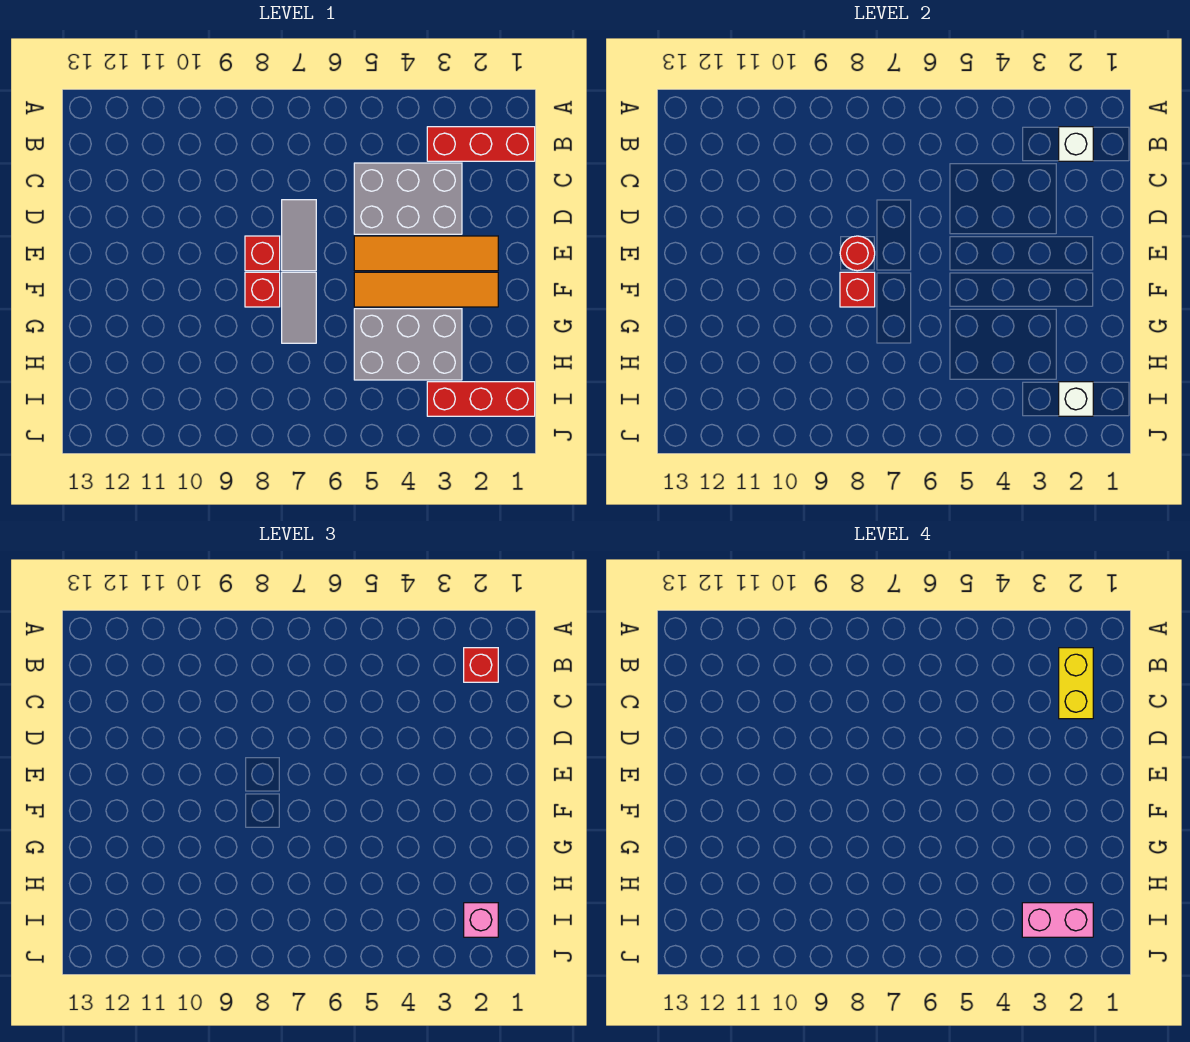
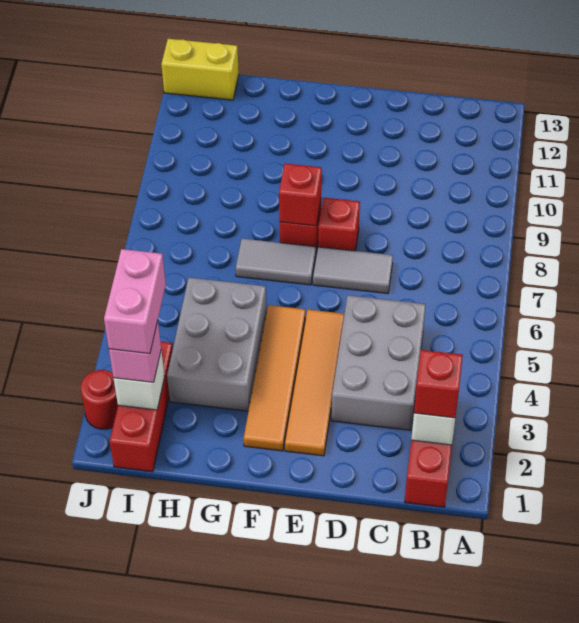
yellow brick B2:C2 level 4 -> yellow brick I13:J13 level 1
red round brick E8 level 2 -> red round brick J2 level 1

